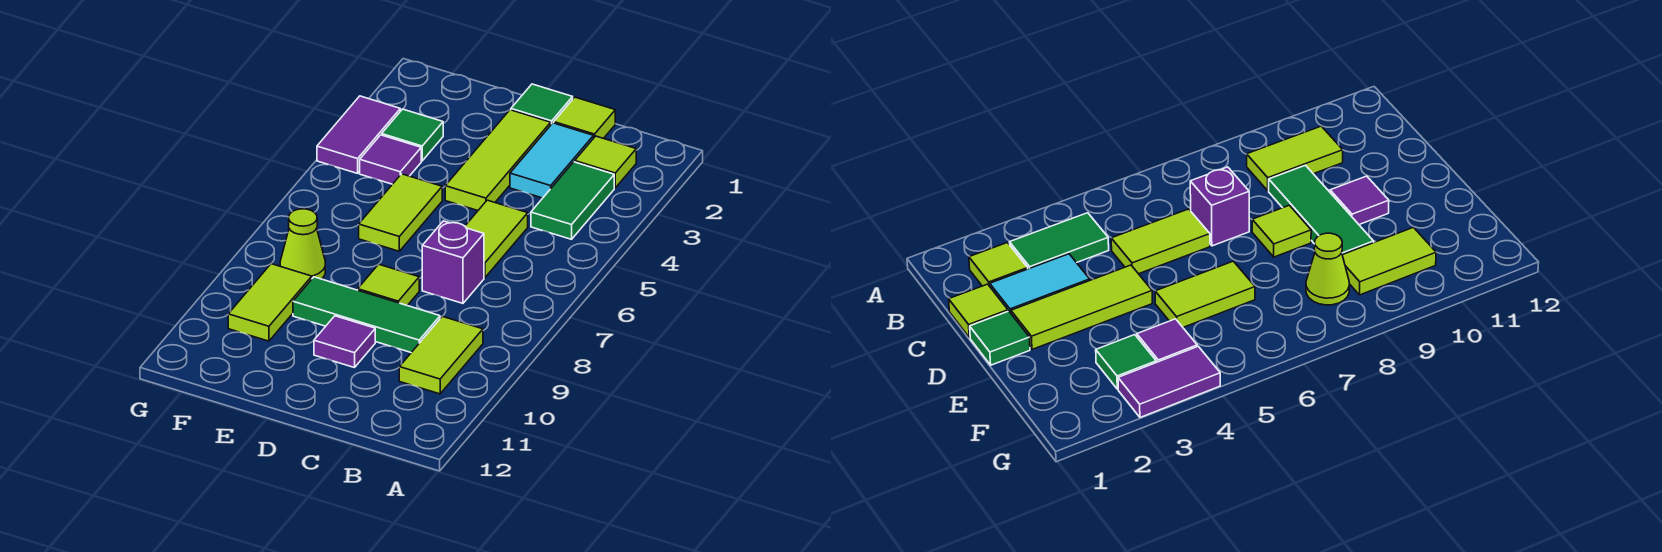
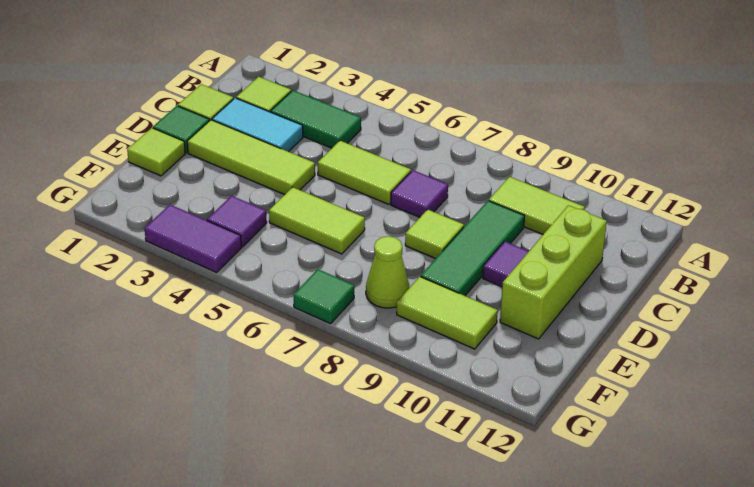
purple brick C7 level 1 -> purple tile C7 level 1
none -> lime brick C11:E11 level 1
none -> lime tile E1 level 1
green tile F3 level 1 -> green tile G7 level 1

